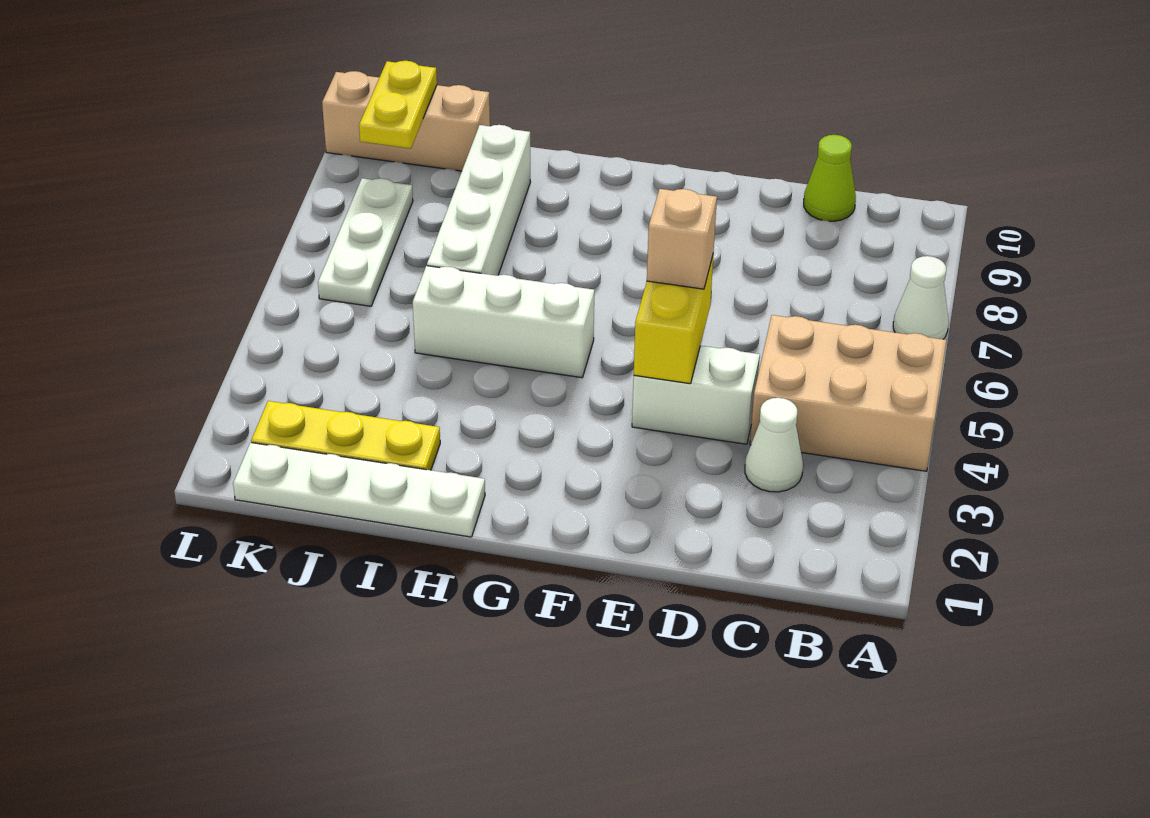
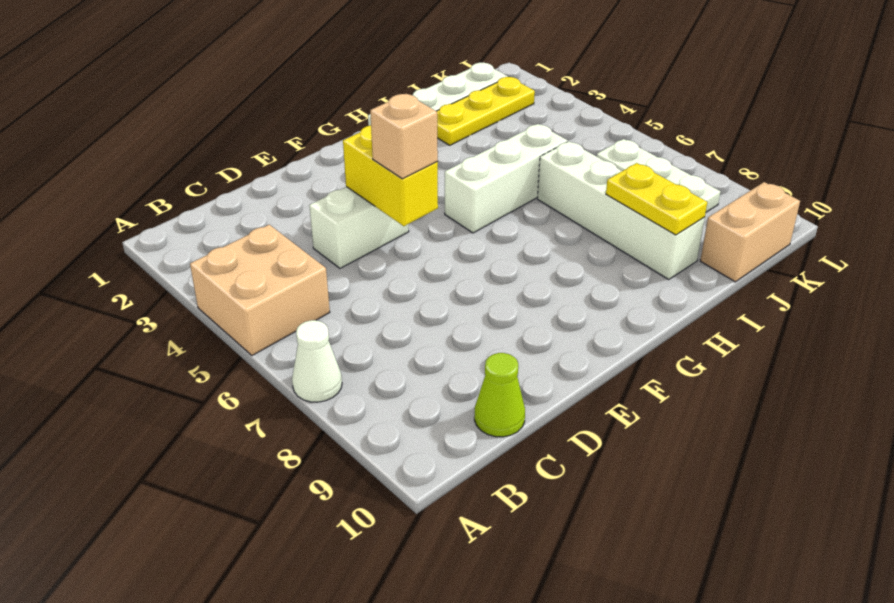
tan brick A4:C5 level 1 -> tan brick A4:B5 level 1
white cone C3 level 1 -> none
tan brick J10:L10 level 1 -> tan brick J10:K10 level 1
yellow plate K9:K10 level 2 -> yellow plate I8:I9 level 2

